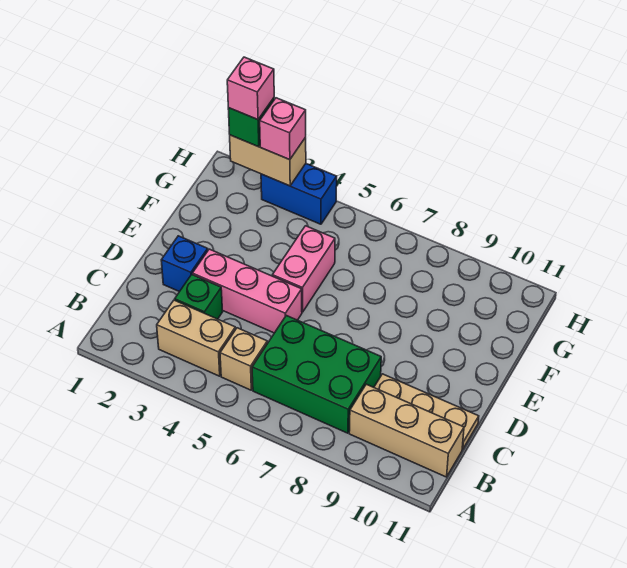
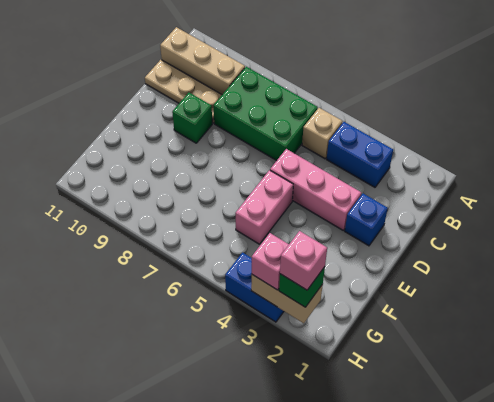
tan brick B3:B4 level 1 -> blue brick B3:B4 level 1
green brick C3 level 1 -> green brick D9 level 1

